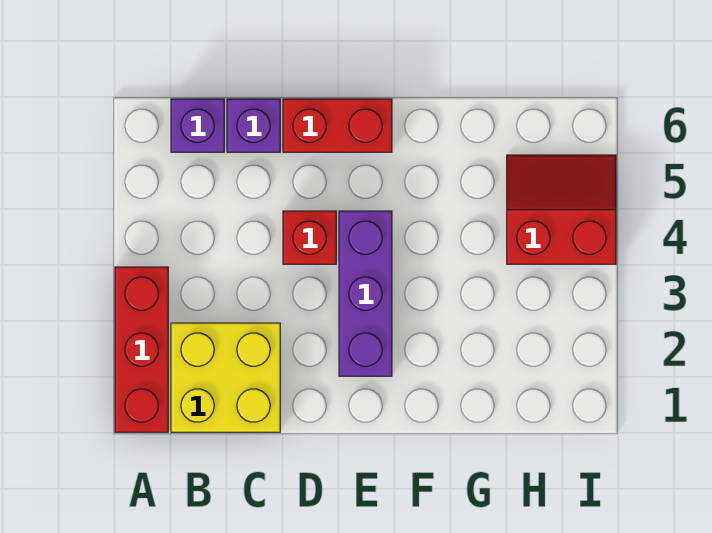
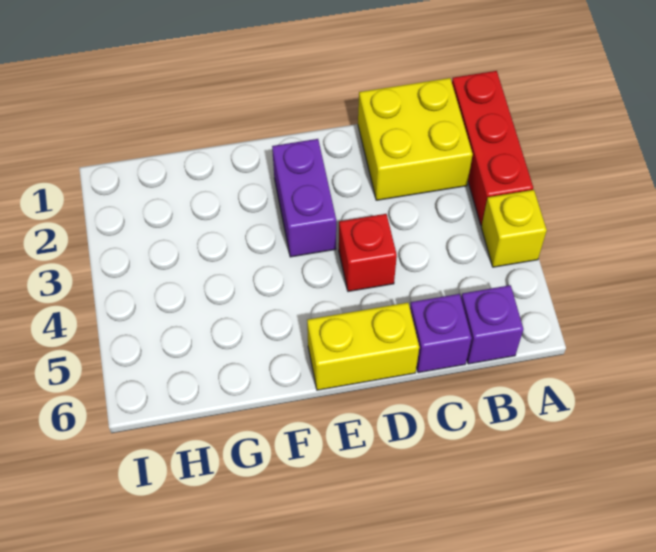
none -> yellow brick A4 level 1
red brick D6:E6 level 1 -> yellow brick D6:E6 level 1
purple brick E2:E4 level 1 -> purple brick E2:E3 level 1
red slope H4:I5 level 1 top 4 -> none

